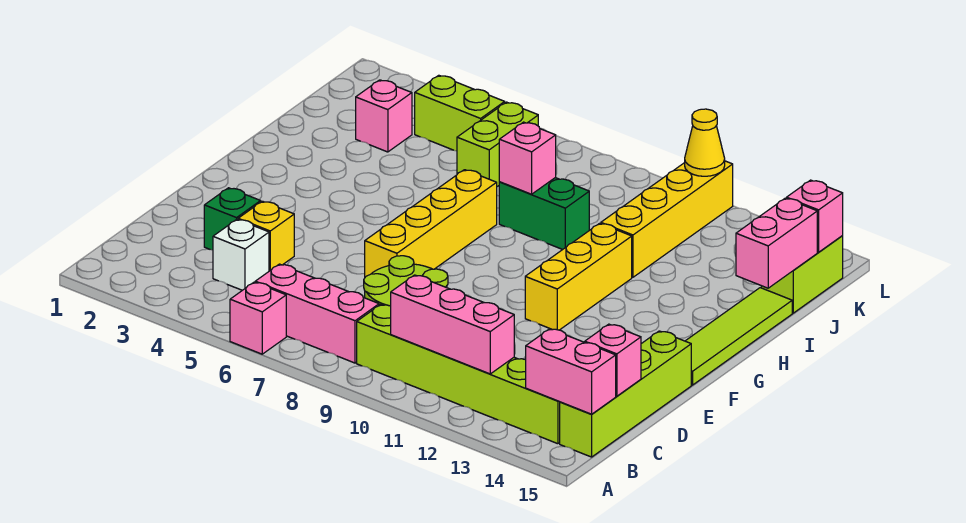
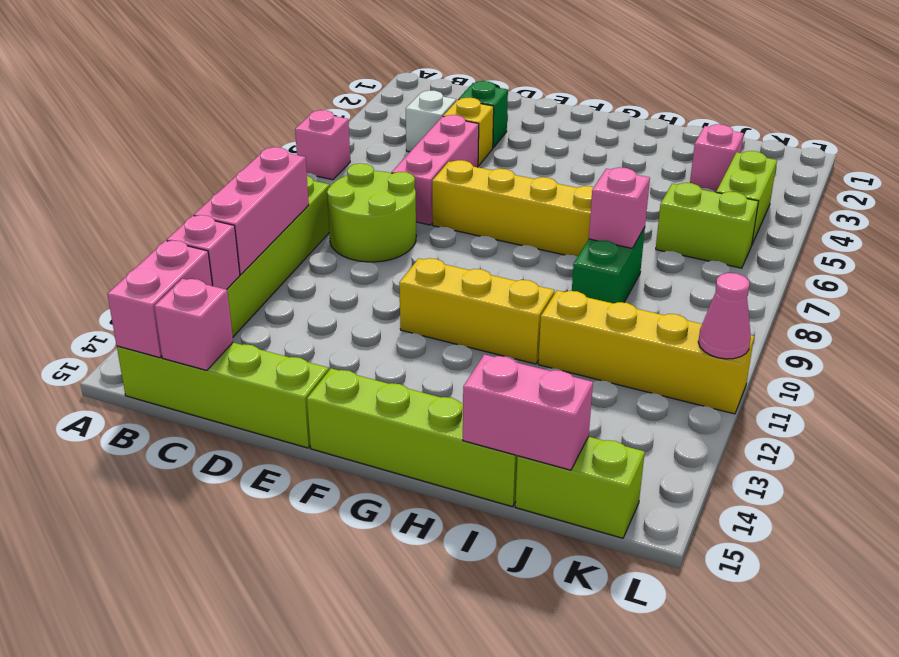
pink brick B6:B8 level 1 -> pink brick D5:D7 level 1
lime tile F15:I15 level 1 -> lime brick F15:I15 level 1
pink brick K15 level 2 -> pink brick B13 level 2
yellow cone L11 level 2 -> pink cone L11 level 2

